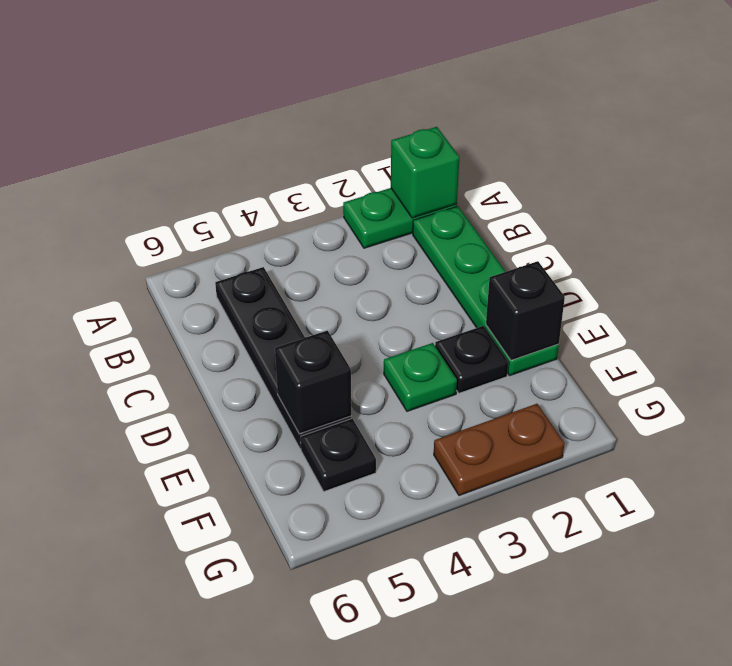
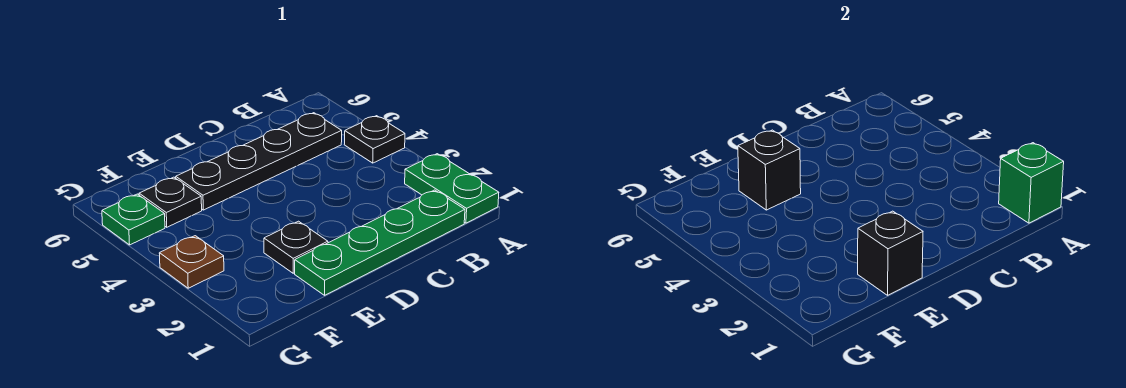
none -> black plate A4 level 1
green plate E3 level 1 -> green plate G5 level 1
brown plate G2:G3 level 1 -> brown plate G3 level 1

